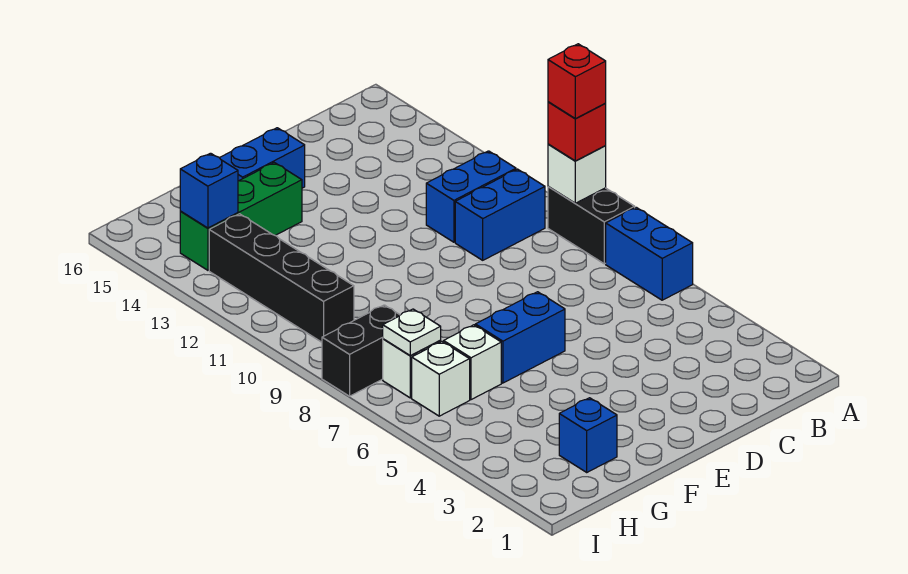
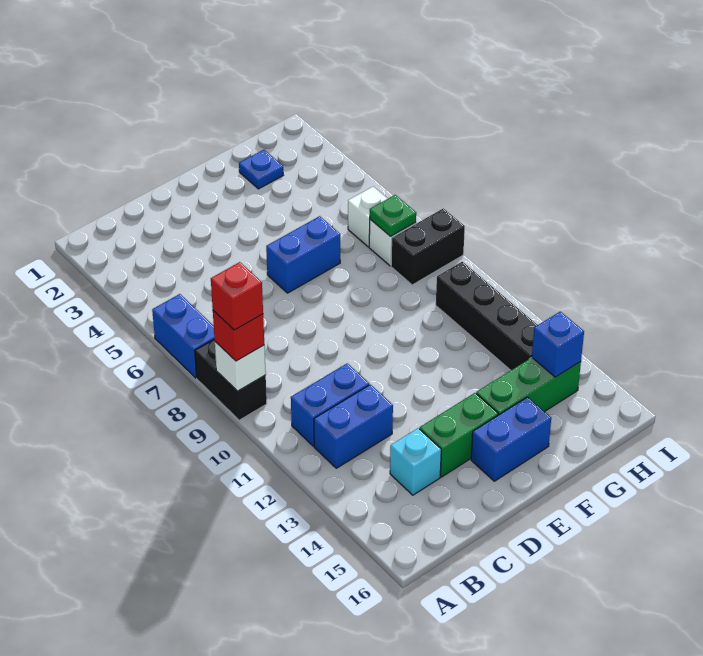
blue brick B10:C10 level 1 -> blue brick B12:C12 level 1
none -> cyan brick C14 level 1
none -> green brick D14:E14 level 1
blue brick G2 level 1 -> blue plate G2 level 1
white brick G6 level 1 -> none
white plate H7 level 2 -> green plate H7 level 2

